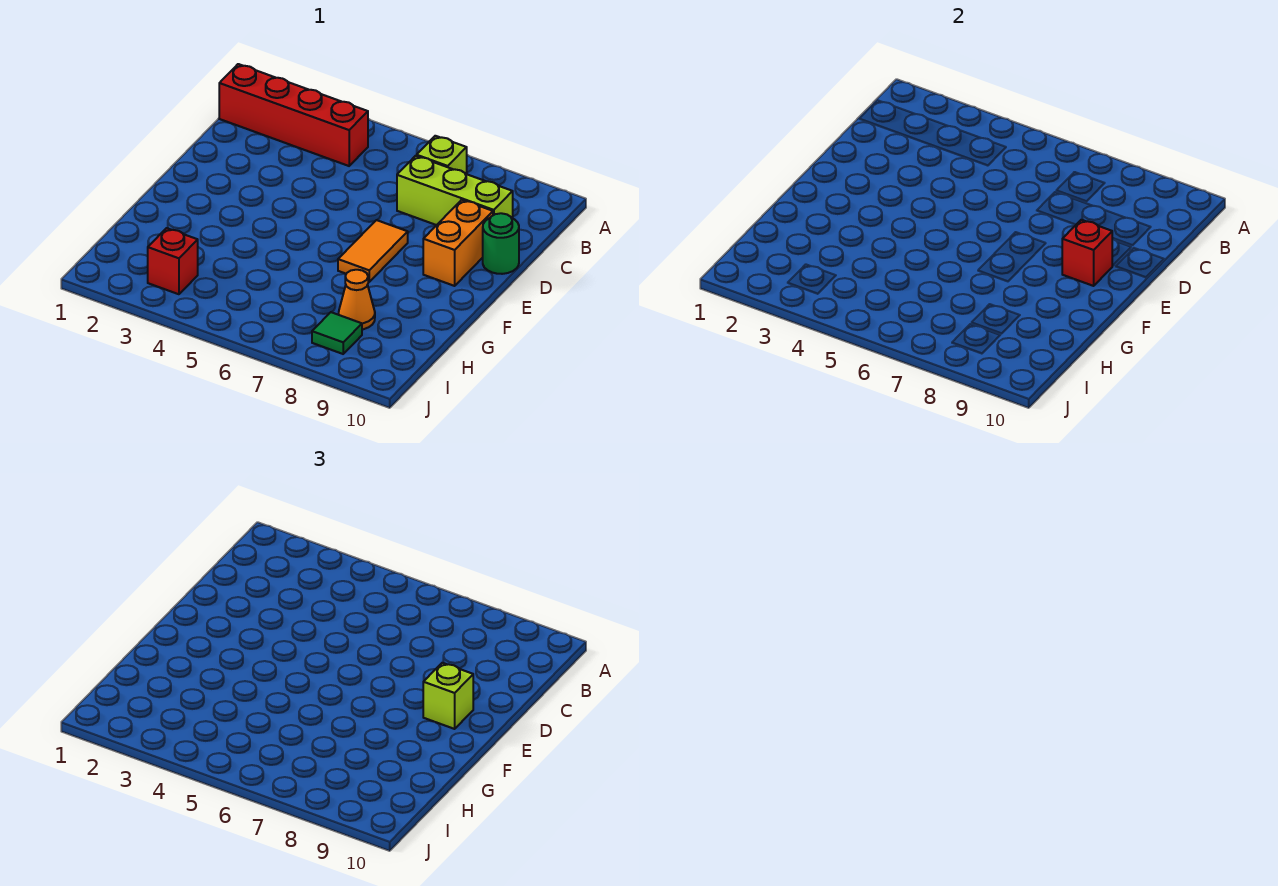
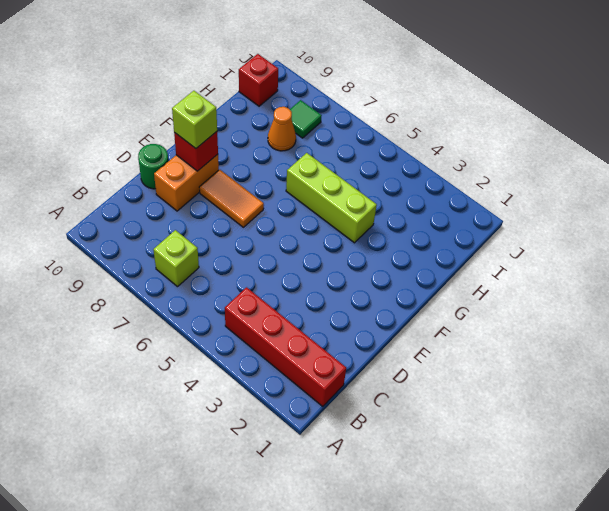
lime brick C7:C9 level 1 -> lime brick G4:G6 level 1
orange tile E7:F7 level 1 -> orange tile E7:E8 level 1
red brick I3 level 1 -> red brick I10 level 1

